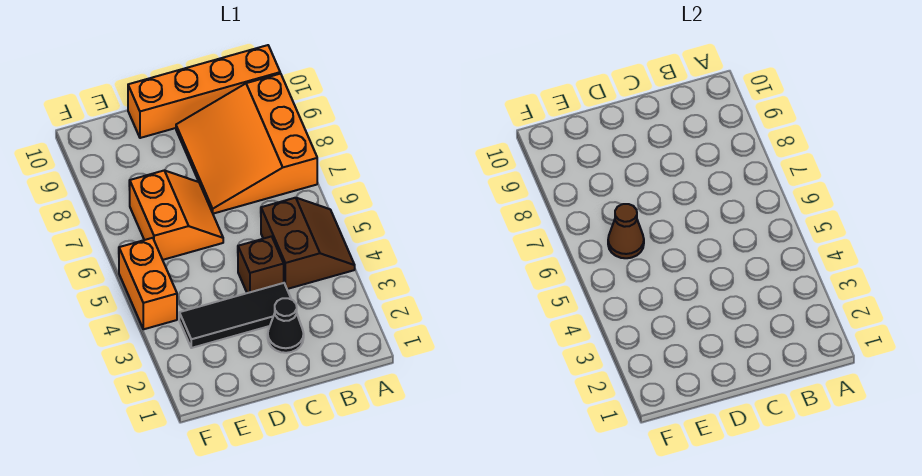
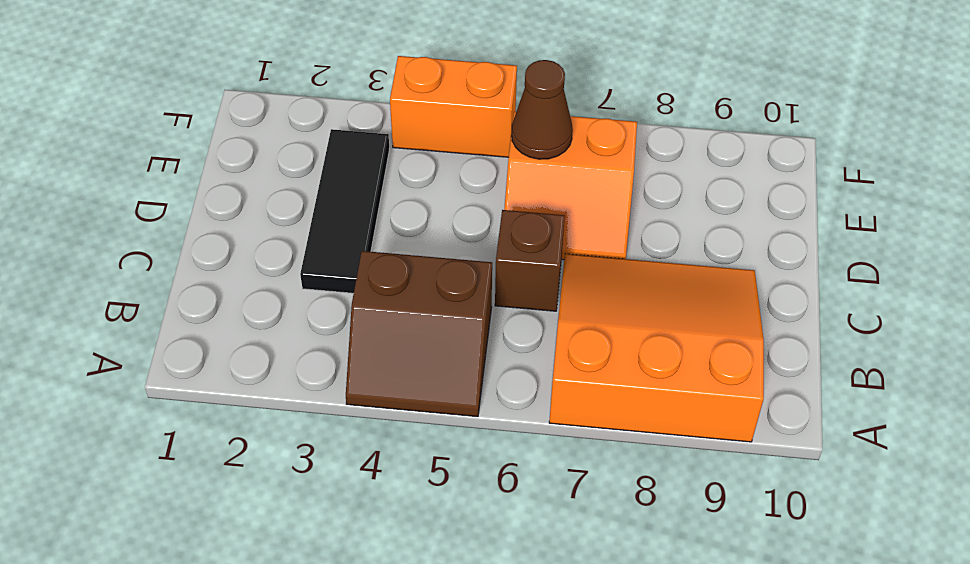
orange brick A10:D10 level 1 -> none
black cone C2 level 1 -> none
brown brick C4 level 1 -> brown brick C6 level 1

